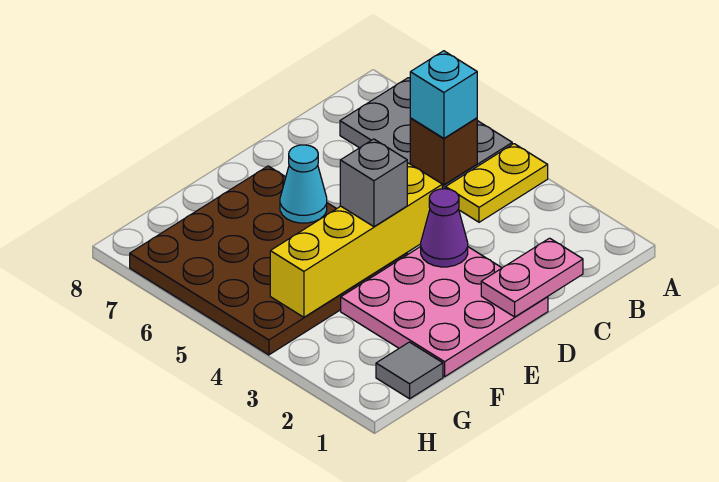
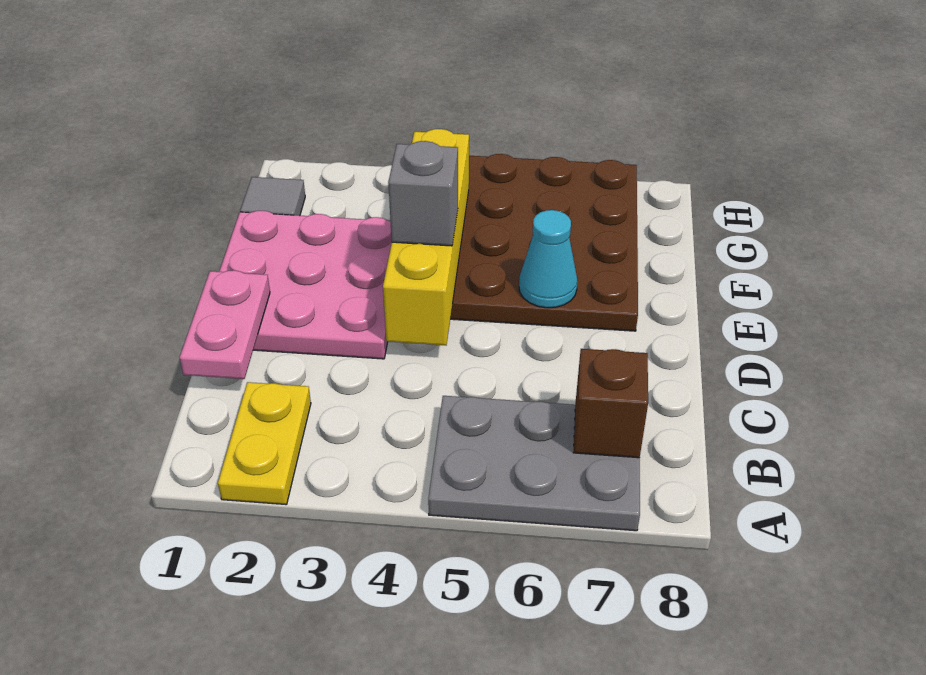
yellow plate A4:B4 level 1 -> yellow plate A2:B2 level 1
brown brick B5 level 2 -> brown brick B7 level 2
cyan brick B5 level 3 -> none
purple cone D3 level 2 -> none

